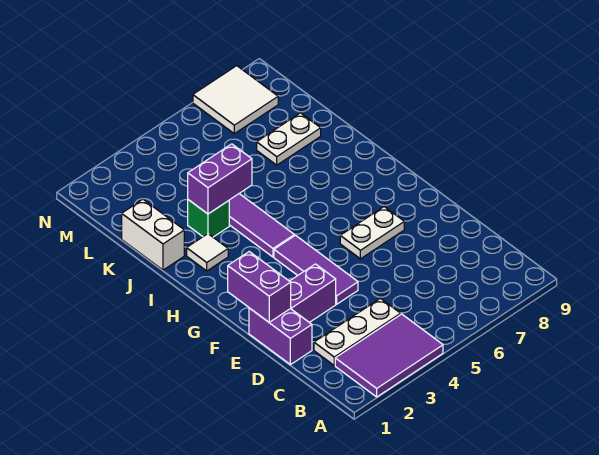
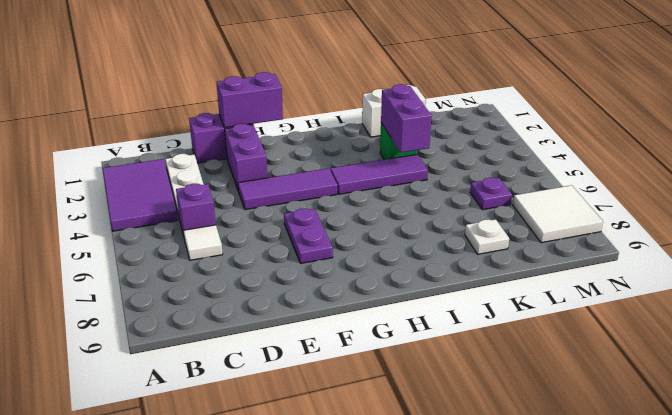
none -> purple brick C5 level 1
white plate F6:F7 level 1 -> purple plate F6:F7 level 1
white tile I2 level 1 -> white tile C6 level 1
white plate K7:K8 level 1 -> white plate K8 level 1
none -> purple plate L6 level 1

